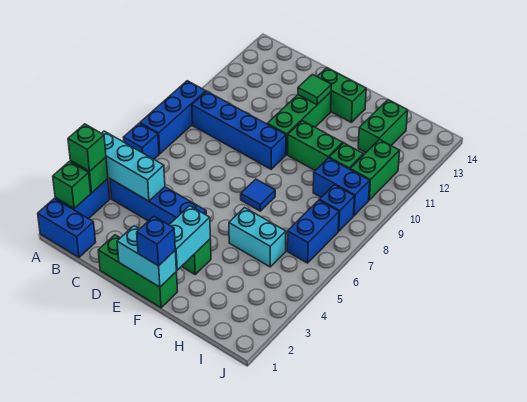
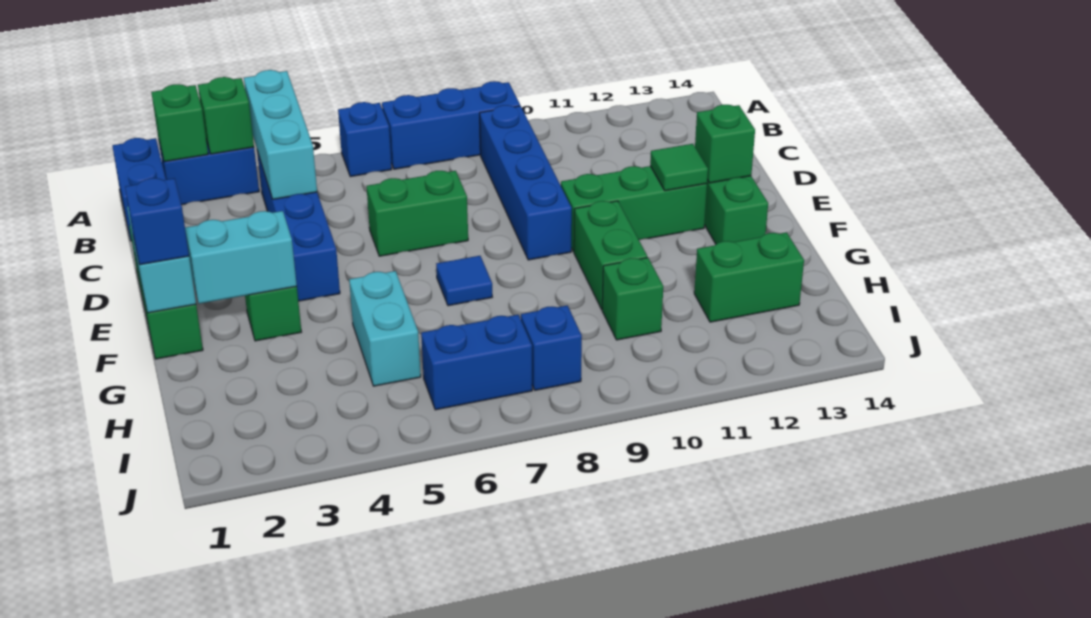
green brick A3 level 3 -> green brick E13 level 2
blue brick H9:I9 level 1 -> none
green brick I10:I11 level 1 -> green brick D6:D7 level 1

